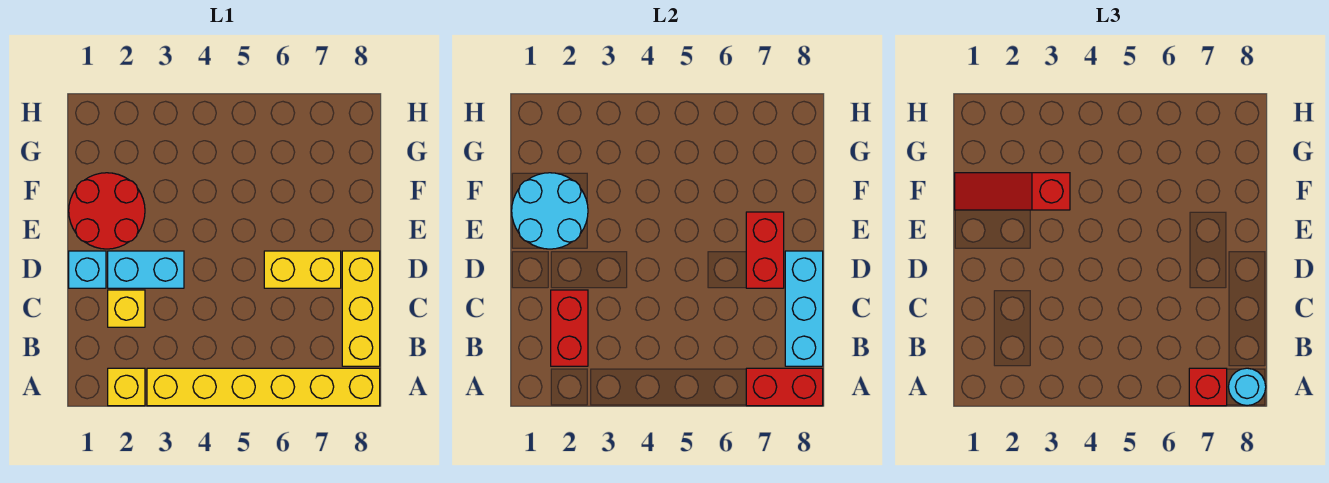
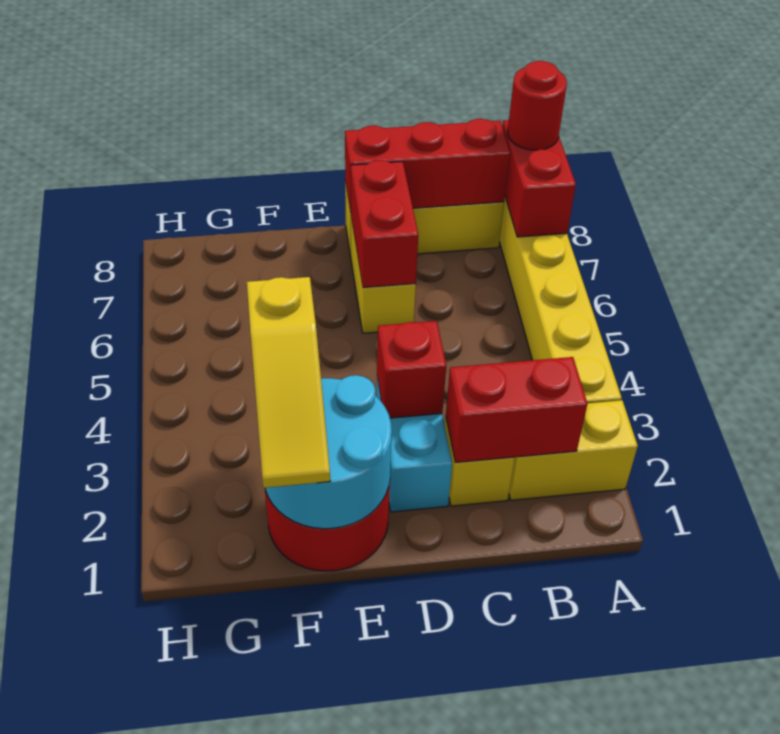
yellow brick A2 level 1 -> yellow brick A2:B2 level 1
red brick A7 level 3 -> red brick D3 level 2
cyan round brick A8 level 3 -> red round brick A8 level 3
cyan brick B8:D8 level 2 -> red brick B8:D8 level 2
cyan brick D1 level 1 -> none
red brick D7:E7 level 2 -> red brick D6:D7 level 2
red slope F1:F3 level 3 top 3 -> yellow slope F1:F3 level 3 top 3

